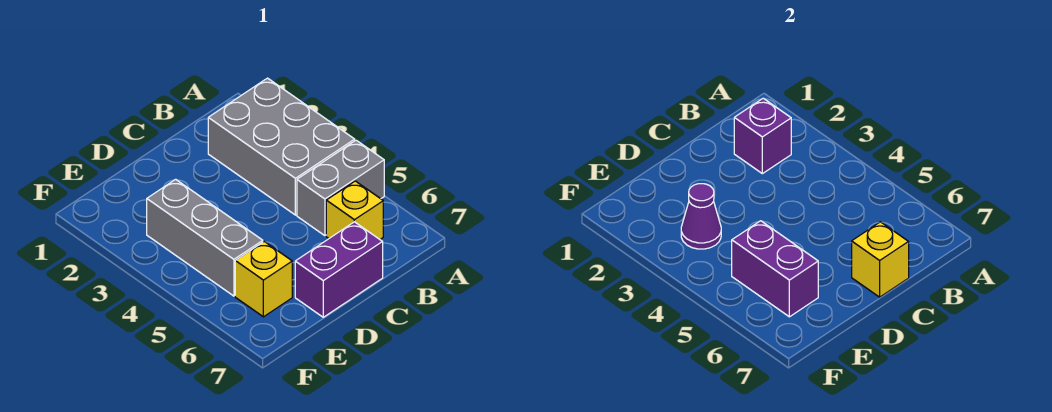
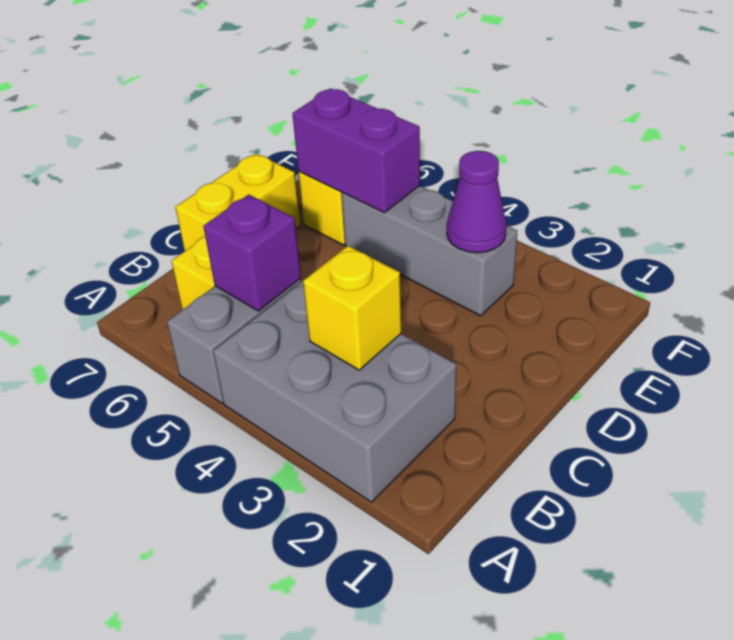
purple brick B2 level 2 -> purple brick B5 level 2
purple brick C7:D7 level 1 -> yellow brick C7:D7 level 1
yellow brick C7 level 2 -> yellow brick B3 level 2

